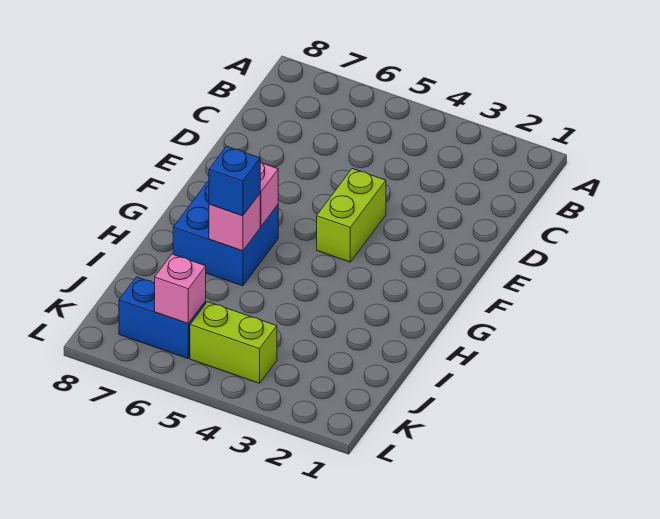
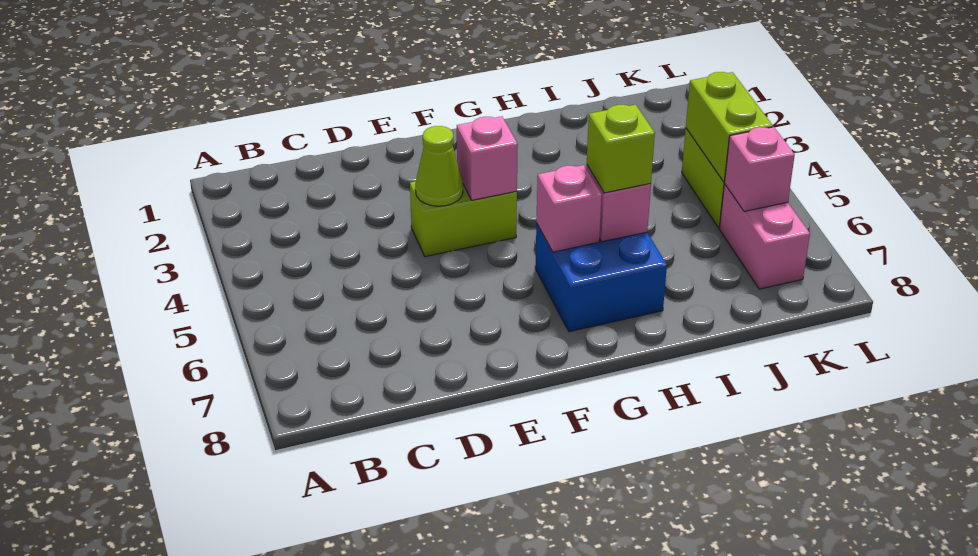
none -> lime cone E4 level 2
none -> pink brick F4 level 2
blue brick H6 level 3 -> lime brick H6 level 3
none -> lime brick K4:K5 level 2
blue brick K6:K7 level 1 -> pink brick K6:K7 level 1

